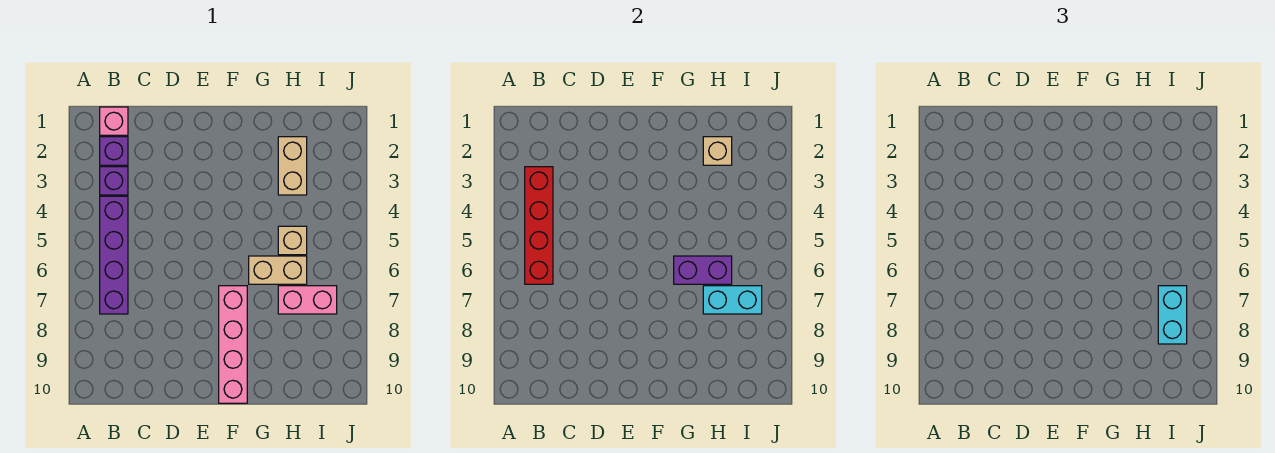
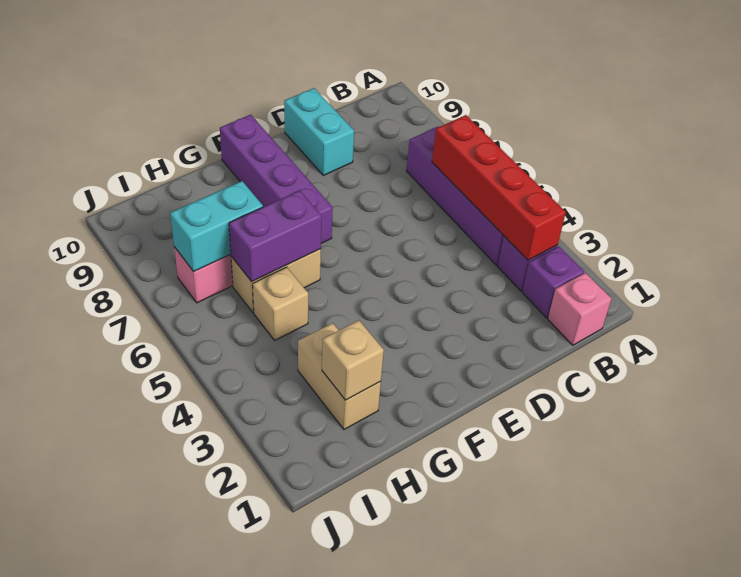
pink brick F7:F10 level 1 -> purple brick F7:F10 level 1
cyan brick I7:I8 level 3 -> cyan brick D9:D10 level 1

